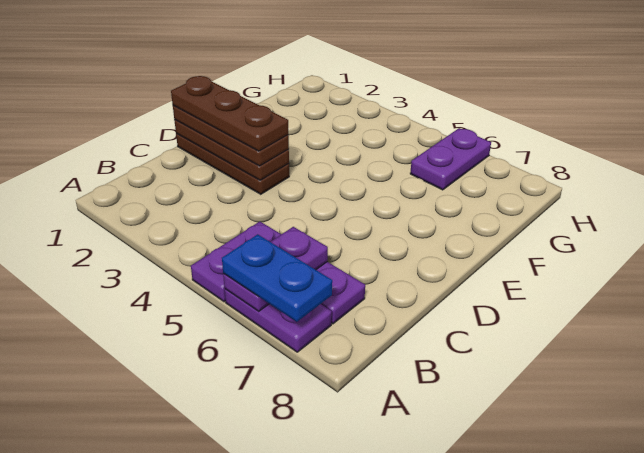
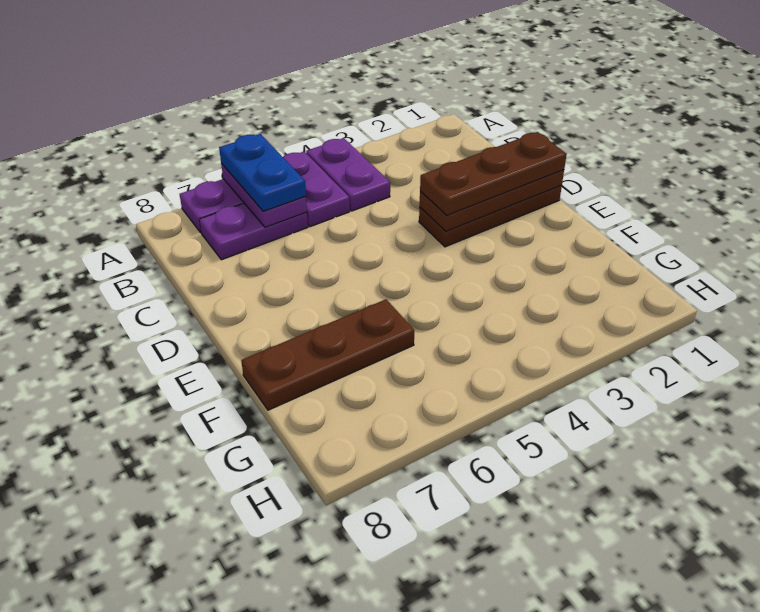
blue plate A6:A7 level 3 -> blue plate A6:B6 level 3
brown plate D1:D3 level 4 -> brown plate F6:F8 level 1
purple plate G6:H6 level 1 -> purple plate A4:B4 level 1

